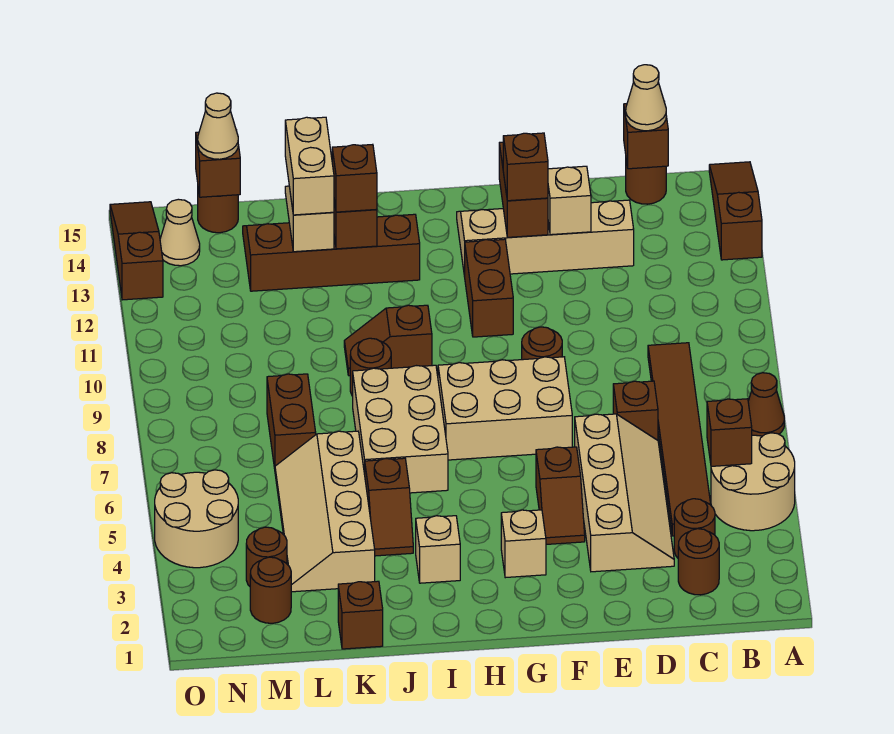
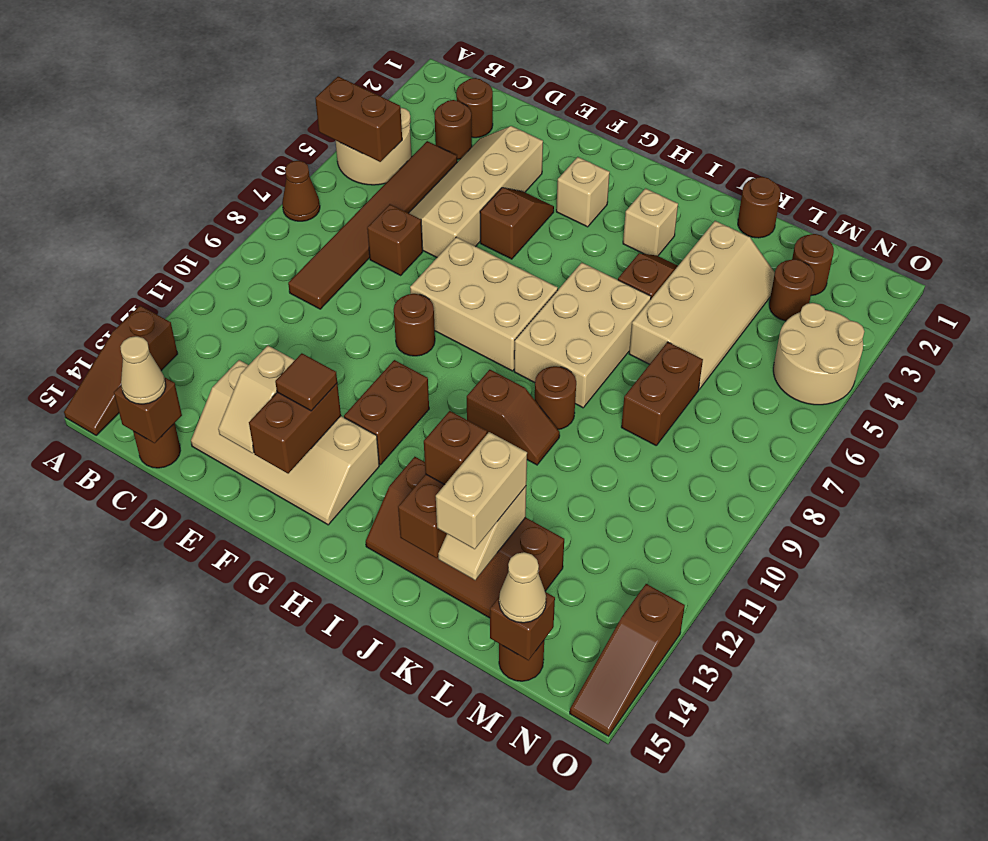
brown brick B5 level 2 -> brown brick A5:B5 level 2
brown brick F13 level 3 -> brown tile F13 level 3
brown brick K1 level 1 -> brown round brick K1 level 1
tan cone N14 level 1 -> none

